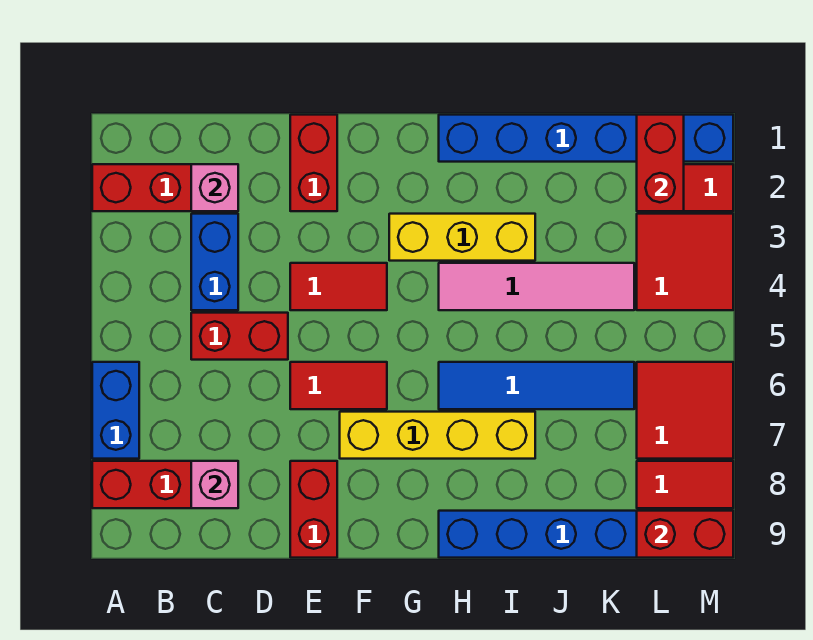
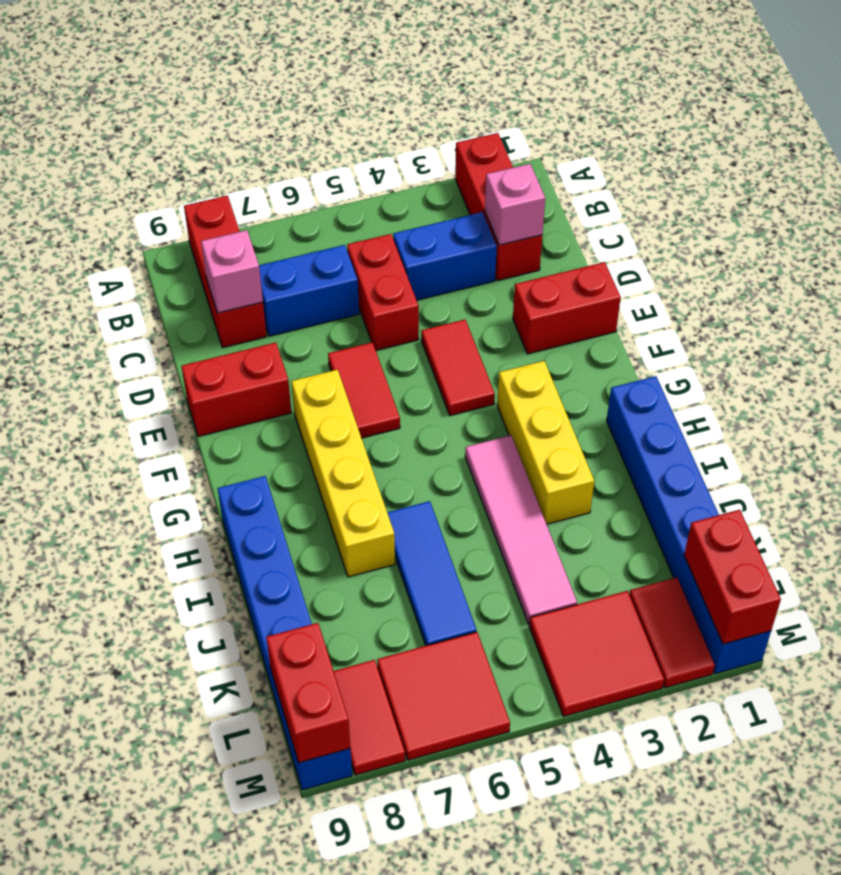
blue brick A6:A7 level 1 -> blue brick C6:C7 level 1
blue tile H6:K6 level 1 -> blue tile I6:K6 level 1
red brick L1:L2 level 2 -> red brick L1:M1 level 2

